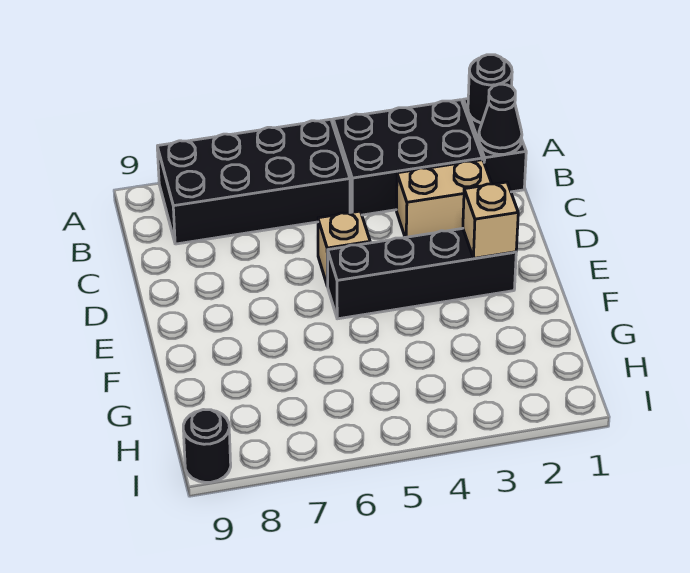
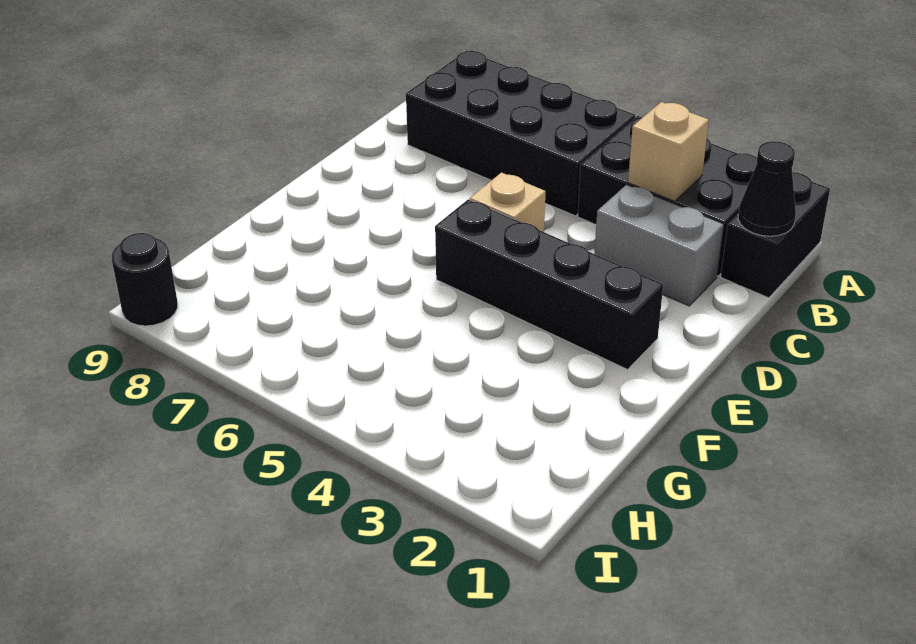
black round brick A1 level 2 -> none
tan brick C2:C3 level 1 -> grey brick C2:C3 level 1
tan brick E2 level 2 -> tan brick B3 level 2

